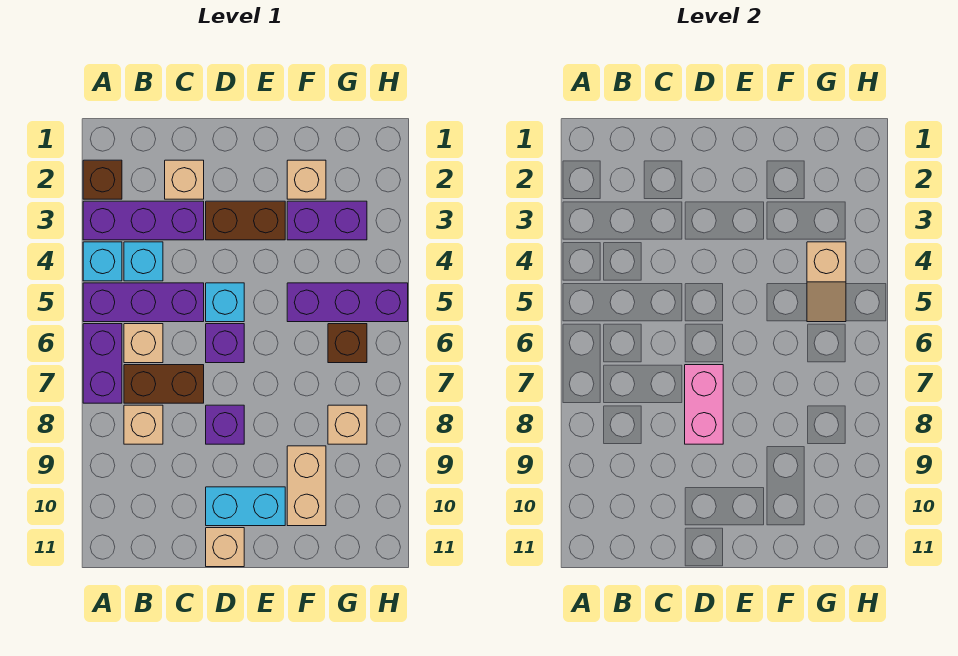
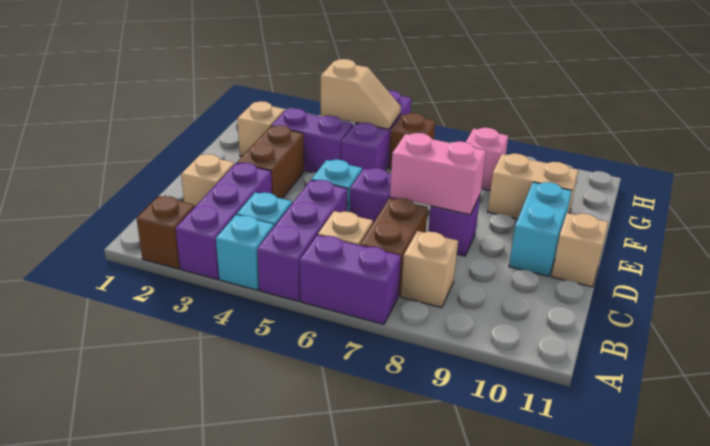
purple brick F3:G3 level 1 -> purple brick F3:F4 level 1
tan brick G8 level 1 -> pink brick G8 level 1

